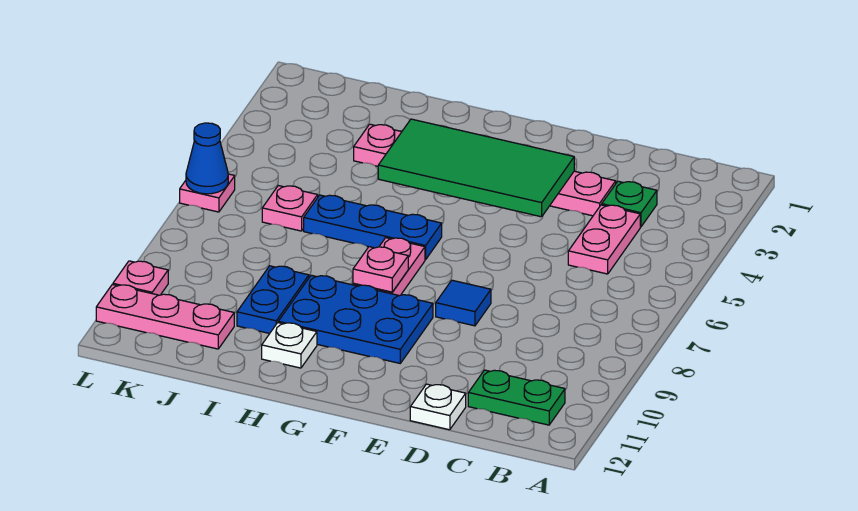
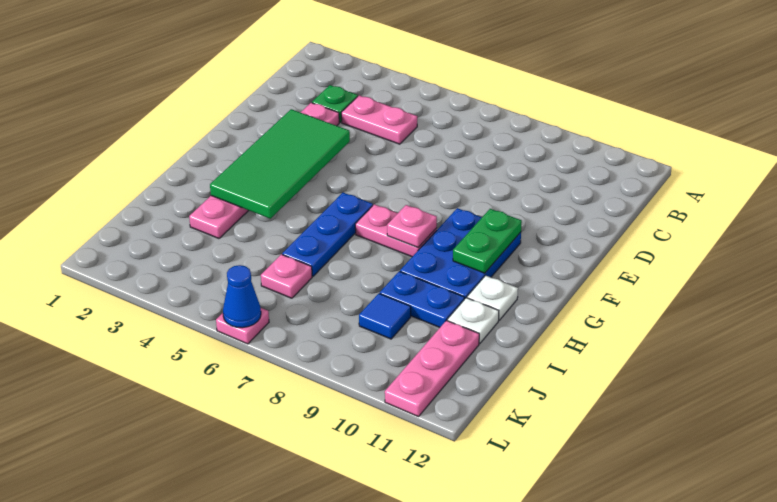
green plate B11:C11 level 1 -> green plate F10:G10 level 2
white plate D12 level 1 -> white plate I11 level 1
blue tile E8 level 1 -> blue tile J9 level 1
pink plate L10 level 1 -> none

